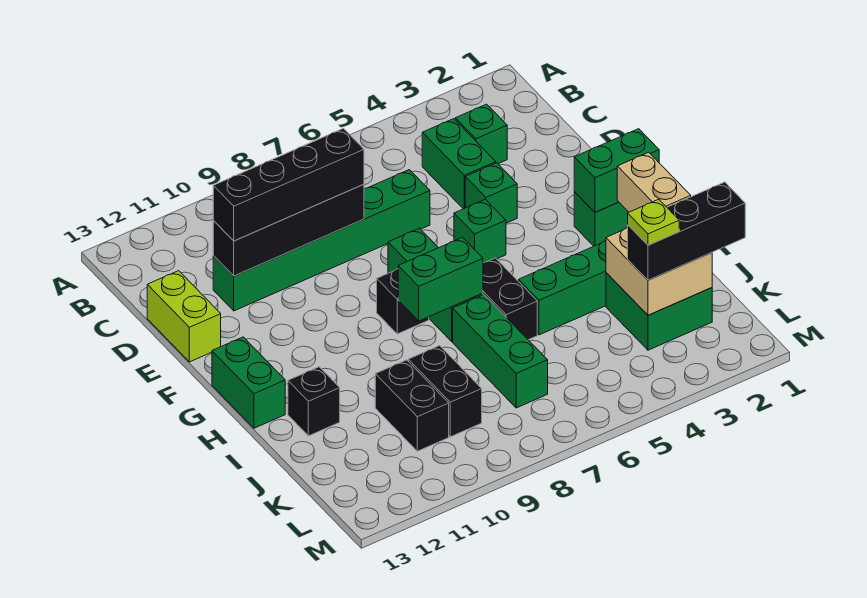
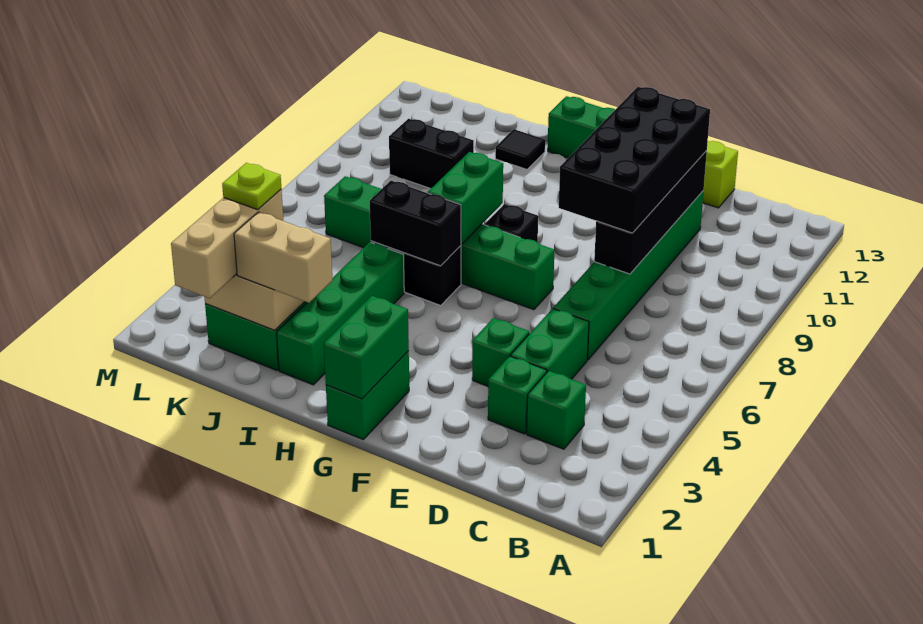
green brick C4:D4 level 1 -> green brick D4:D5 level 1
black brick D8:D11 level 3 -> black brick D8:E11 level 3
green brick F5 level 1 -> green brick D3 level 1
black brick I12 level 1 -> black tile I12 level 1
black brick J9:K9 level 1 -> black brick H6:I6 level 2
black brick K1:K3 level 3 -> tan brick K1:K3 level 3

